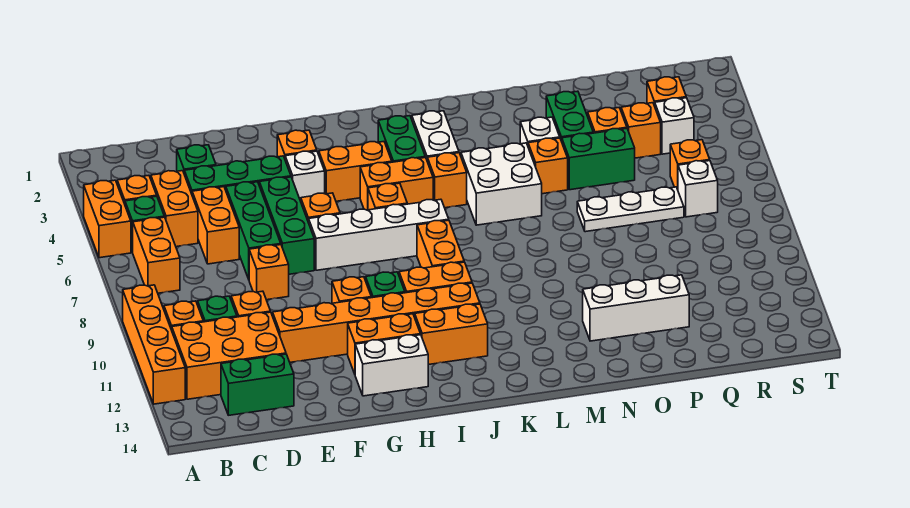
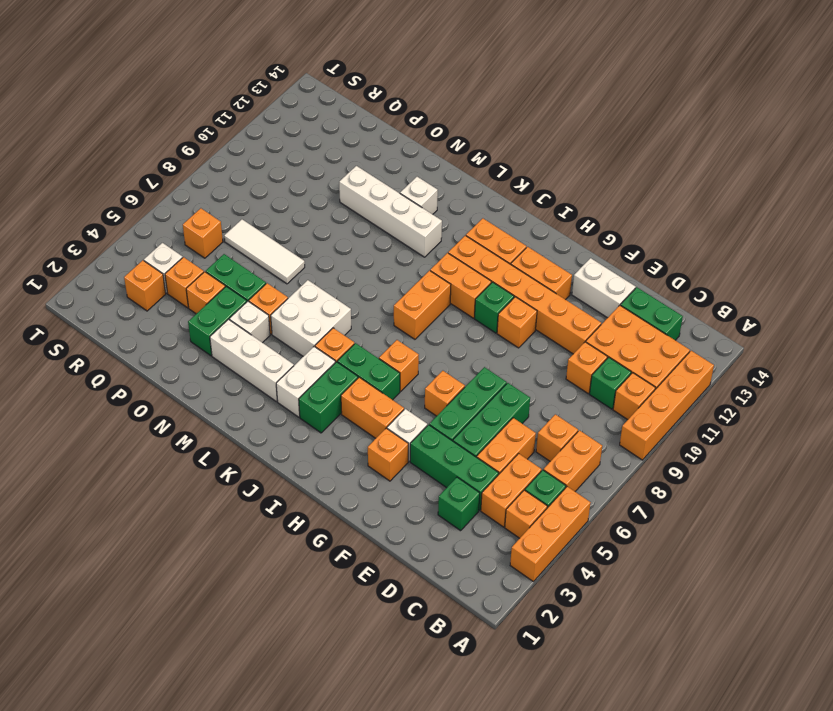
orange brick A4:A5 level 1 -> orange brick A3:A5 level 1
orange brick E8 level 1 -> orange brick C7 level 1
white brick G7:J7 level 1 -> white brick L11:O11 level 1
white brick G13:H13 level 1 -> white brick E13:F13 level 1
orange brick I5:J5 level 1 -> green brick I5:J5 level 1
white brick N12:P12 level 1 -> white brick L3:N3 level 1
white plate O7:Q7 level 1 -> white tile O7:Q7 level 1
white brick R7 level 1 -> white brick M12 level 1

